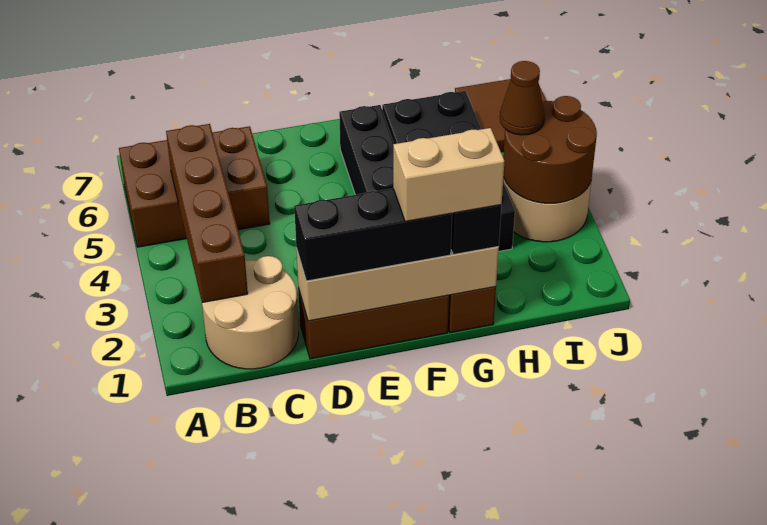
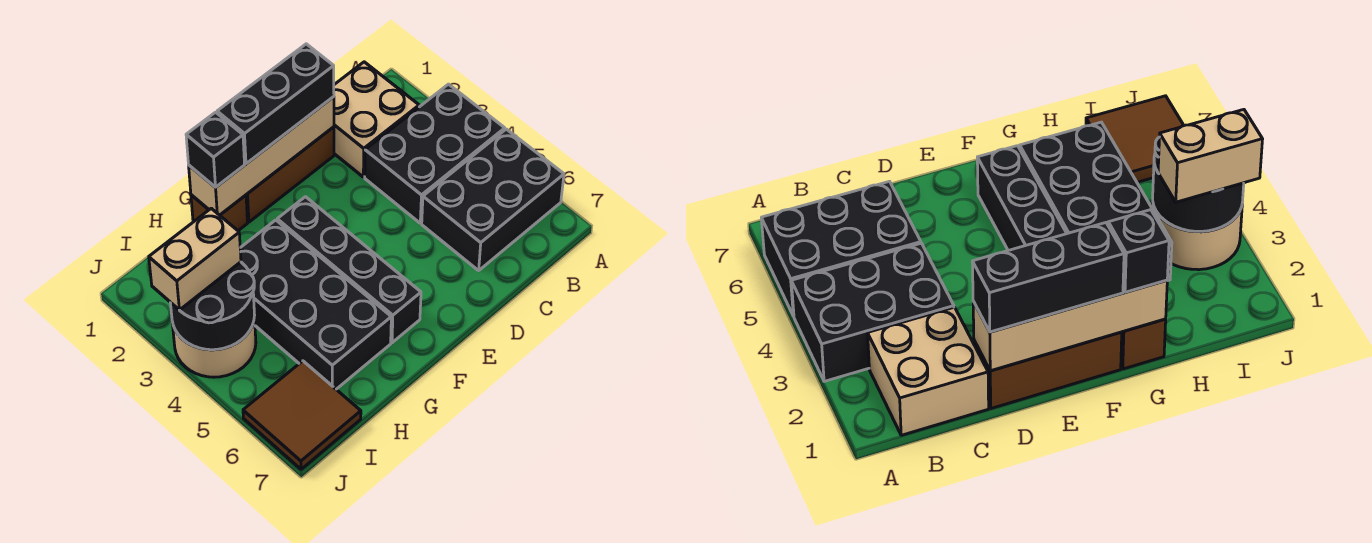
none -> black brick A3:C4 level 1
brown brick A5:C6 level 1 -> black brick A5:C6 level 1
tan round brick B1:C2 level 1 -> tan brick B1:C2 level 1
brown brick B2:B5 level 2 -> none
tan brick F1:G1 level 4 -> tan brick I3:J3 level 3
brown round brick I3:J4 level 2 -> black round brick I3:J4 level 2
brown cone I4 level 3 -> none

